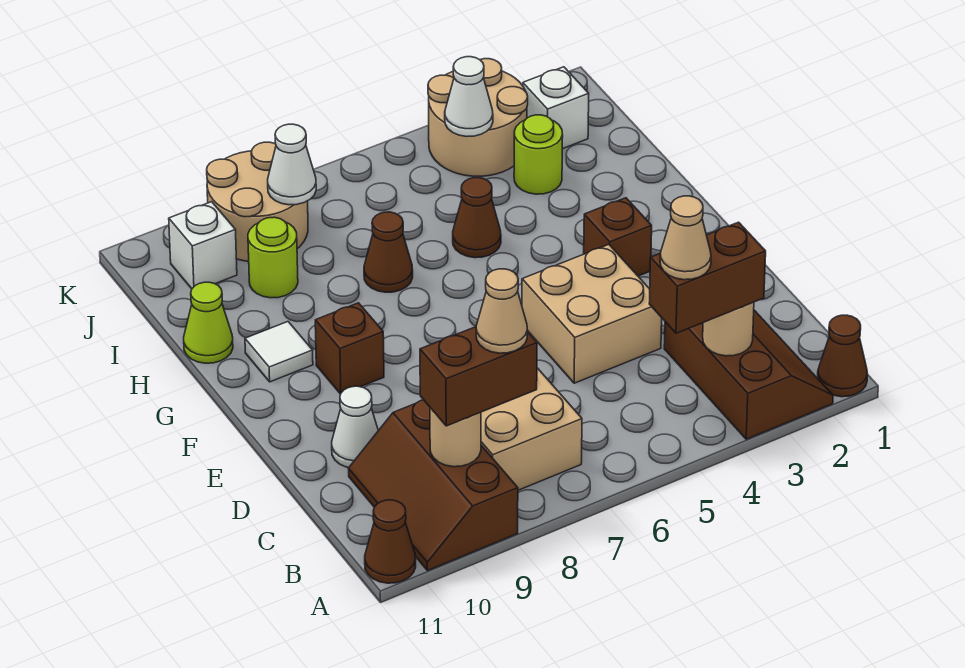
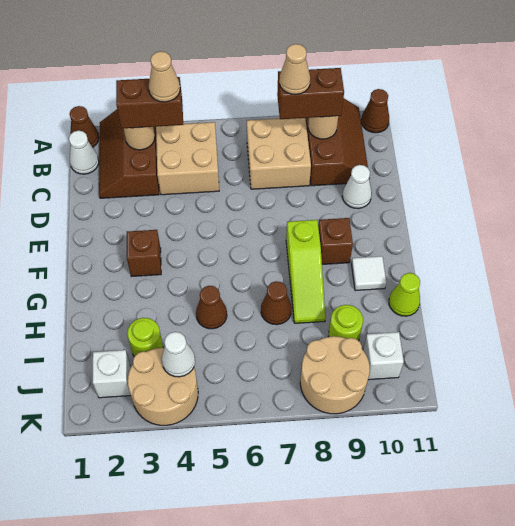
tan brick D4:E5 level 1 -> tan brick B4:C5 level 1
none -> lime slope F8:H8 level 1 top F
white cone J8 level 2 -> white cone B1 level 1

